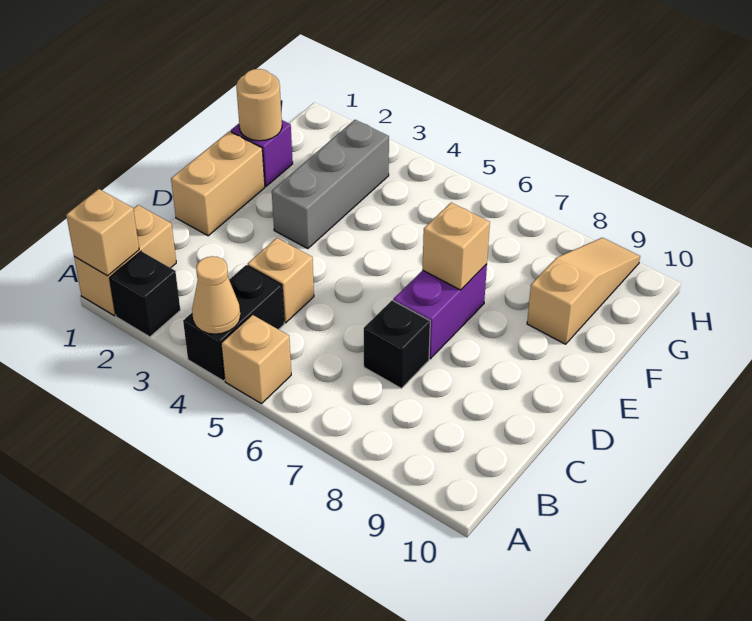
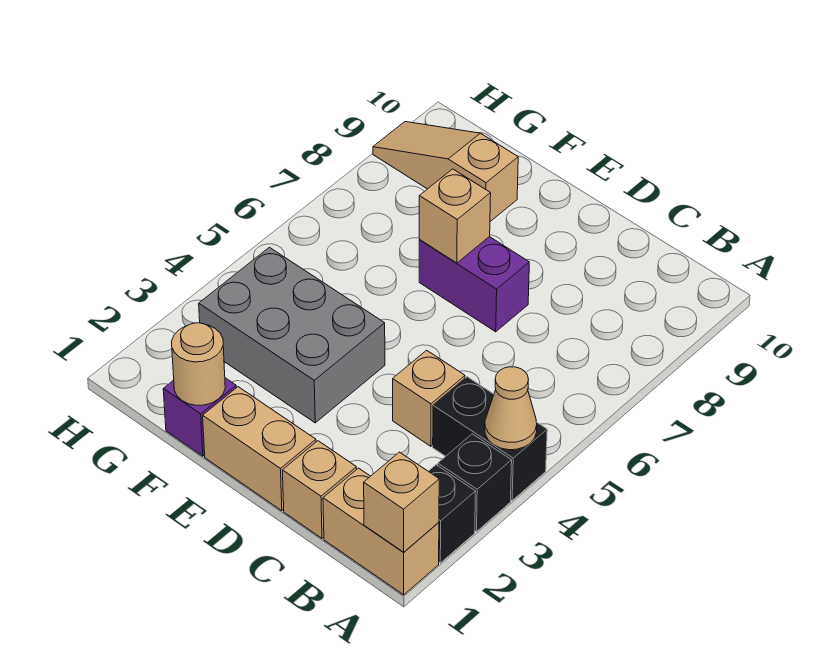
tan brick A5 level 1 -> tan brick C1 level 1
black brick C7 level 1 -> black brick A3 level 1
grey brick E3:G3 level 1 -> grey brick E3:G4 level 1

